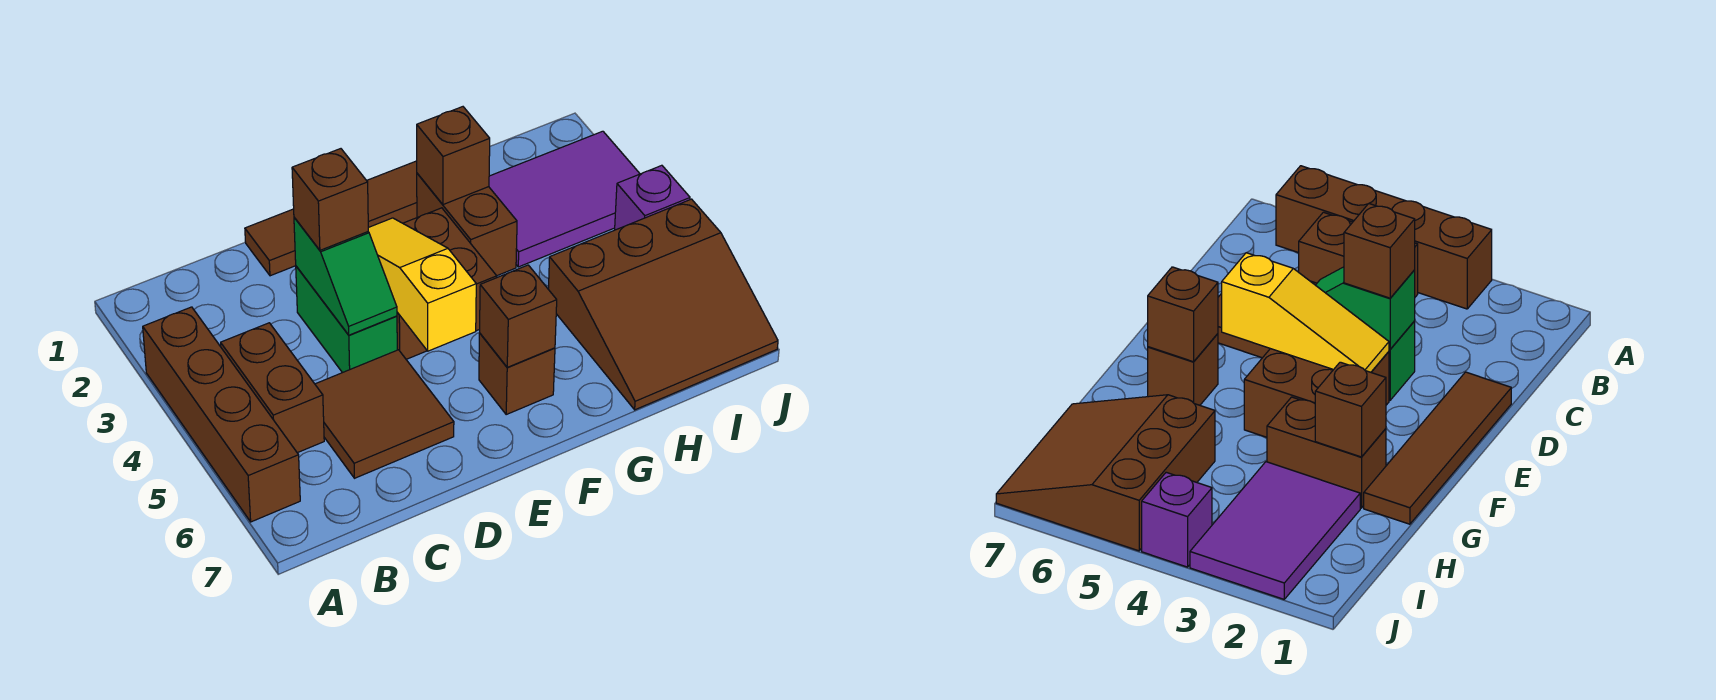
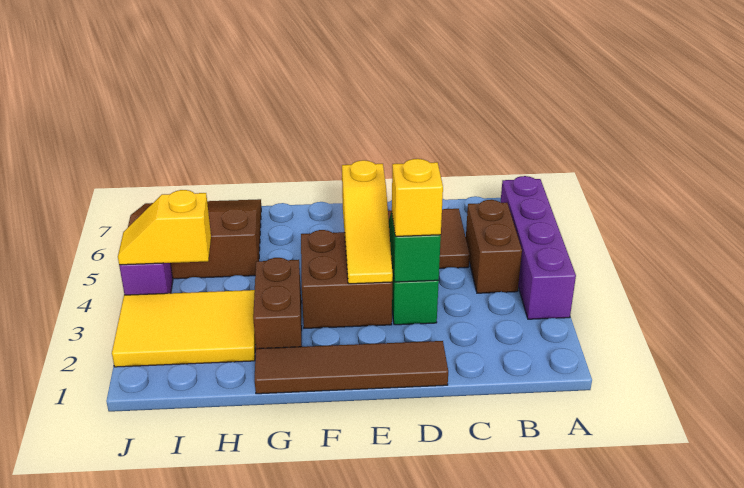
brown brick A3:A6 level 1 -> purple brick A3:A6 level 1
brown brick D3 level 3 -> yellow brick D3 level 3
brown brick F6 level 1 -> none
brown brick F6 level 2 -> none
brown brick G2 level 2 -> none
purple tile H2:J3 level 1 -> yellow tile H2:J3 level 1
none -> yellow slope I4:J4 level 2 top I

